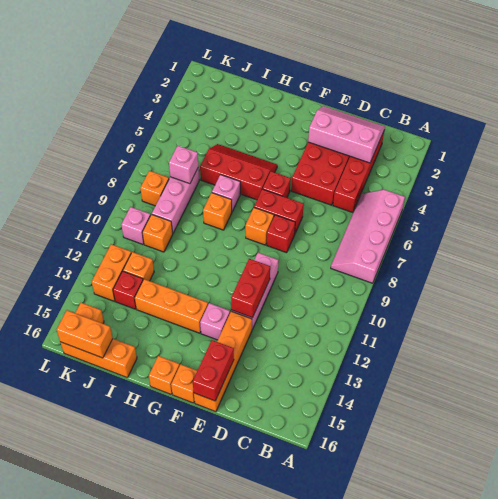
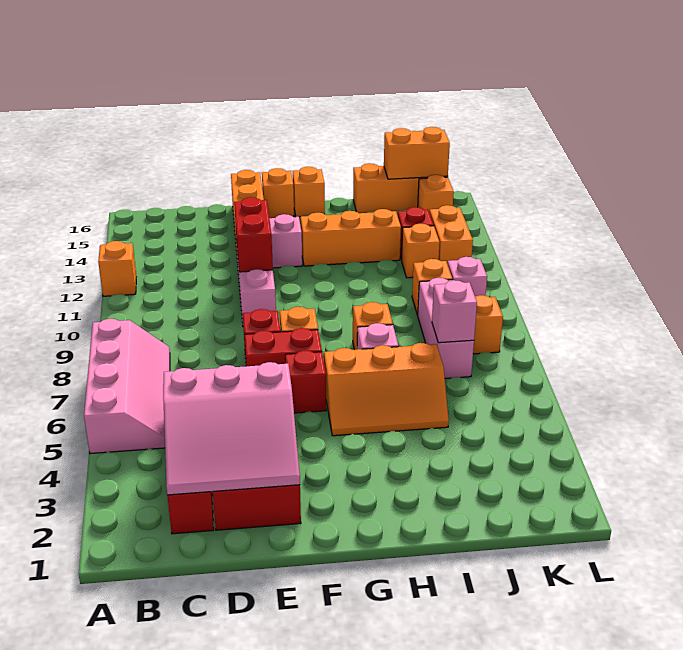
none -> orange brick A12 level 1
pink slope C2:E3 level 2 top 3 -> pink slope C2:E4 level 2 top 4
red brick E15:E16 level 2 -> none
red slope G5:I6 level 1 top 6 -> orange slope G5:I6 level 1 top 6

